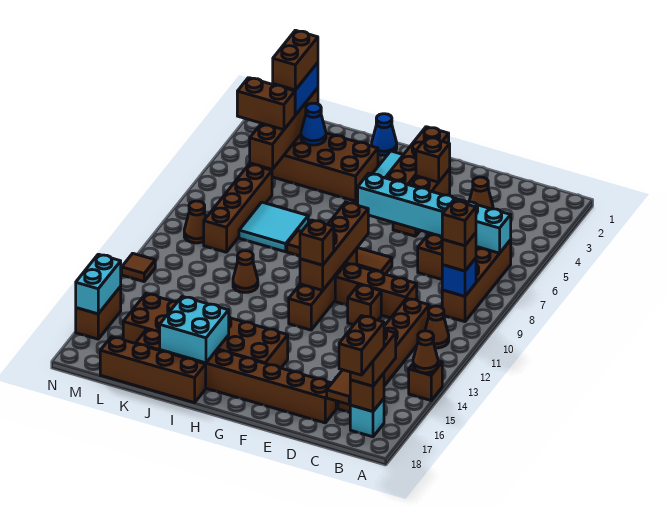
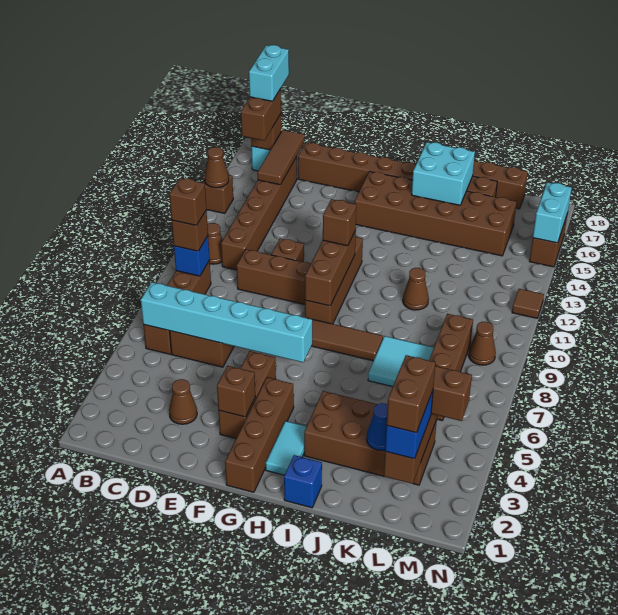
brown brick B17:B18 level 4 -> cyan brick B17:B18 level 4
brown brick G8:G11 level 2 -> brown brick G9:G11 level 2
blue cone I1 level 1 -> blue brick I1 level 1

